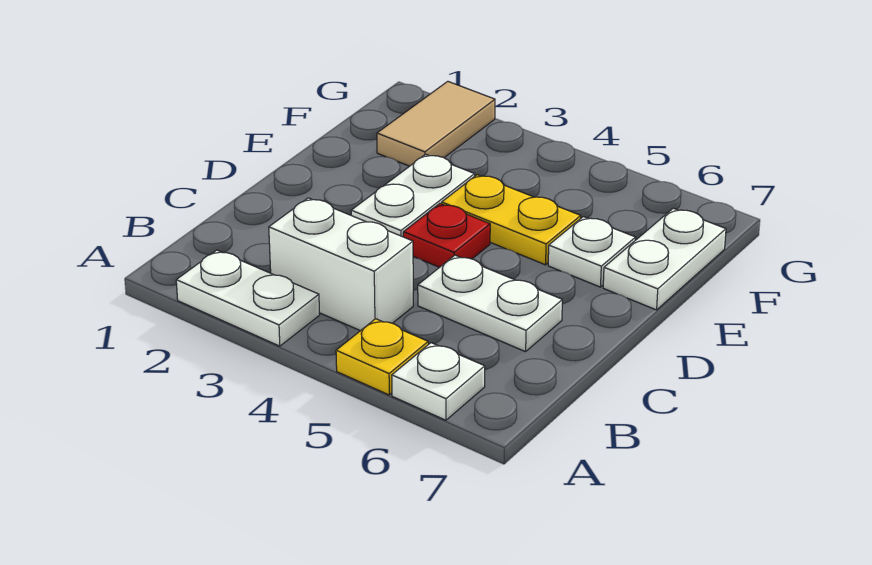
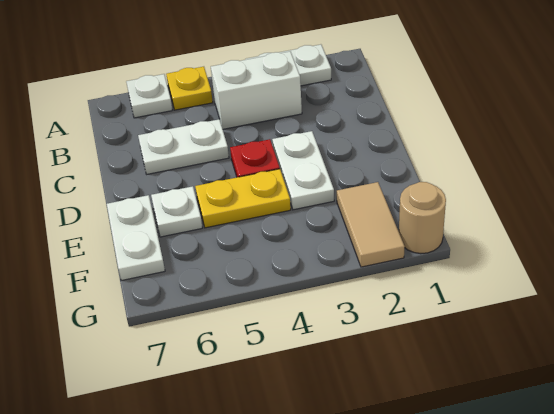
none -> tan round brick G1 level 1

